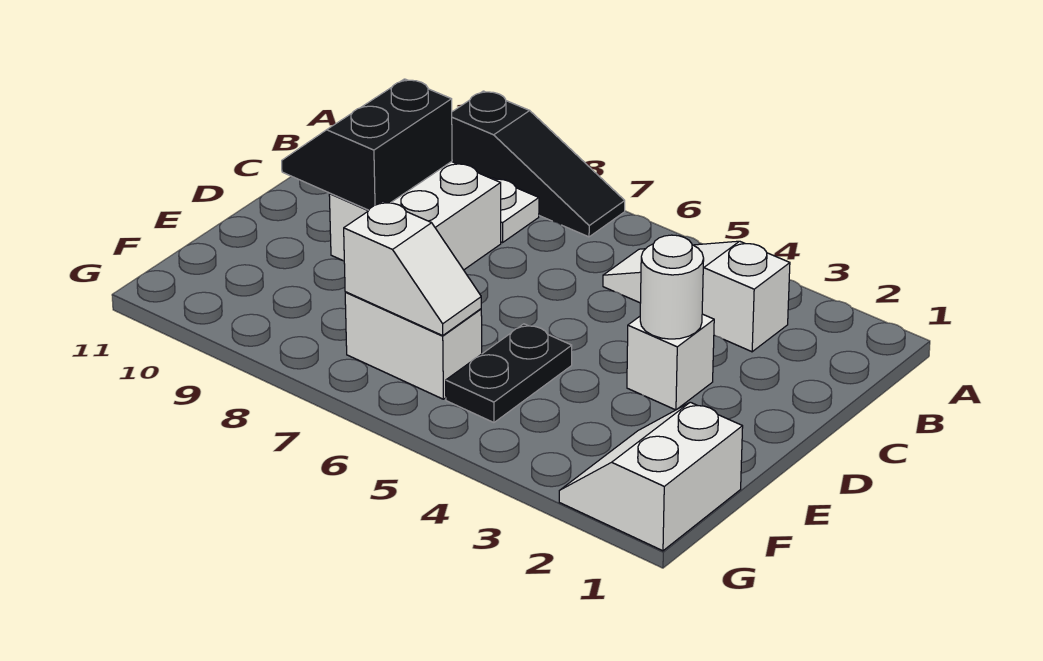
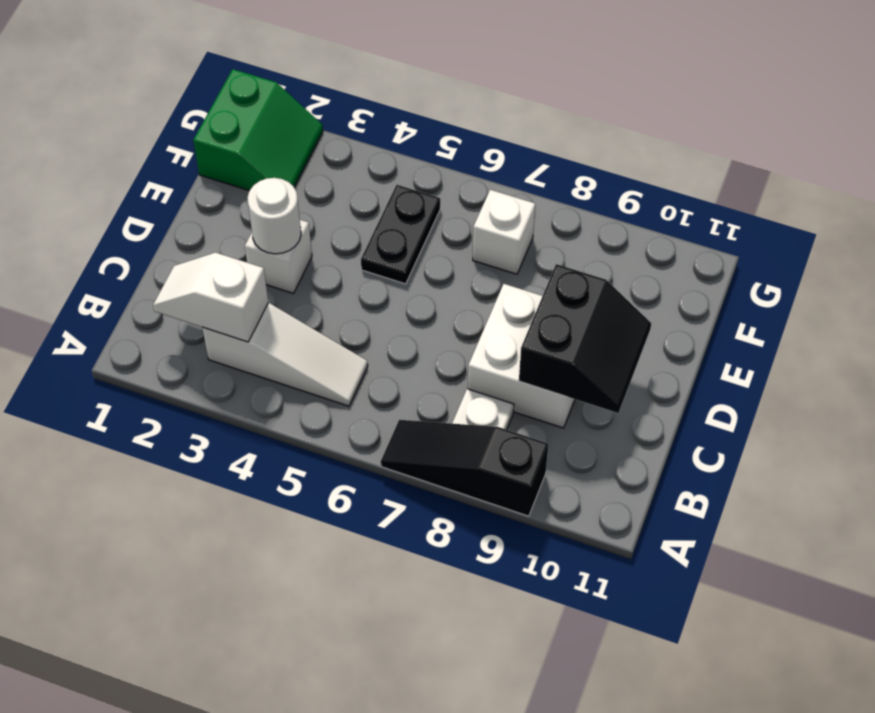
white slope F1:G2 level 1 top 1 -> green slope F1:G2 level 1 top 1
white brick F6:F7 level 1 -> white brick F7 level 1
white slope F6:F7 level 2 top 7 -> white slope B2:B3 level 2 top 3

